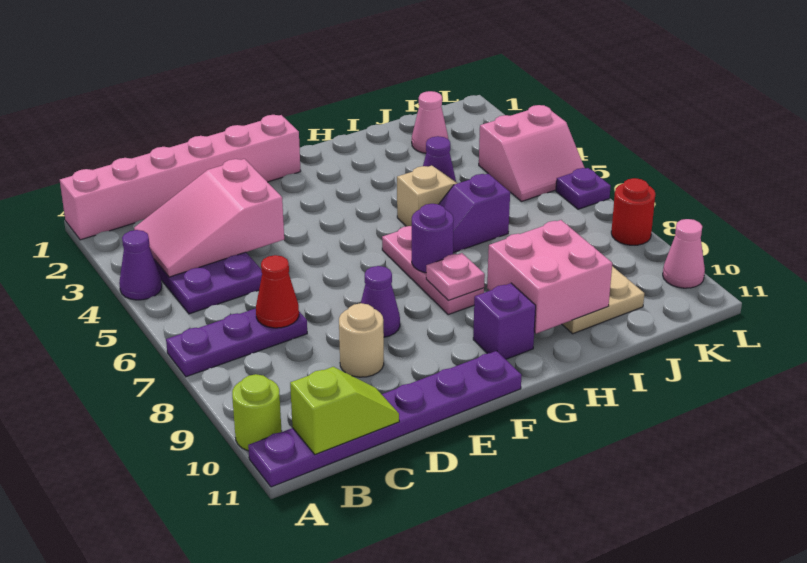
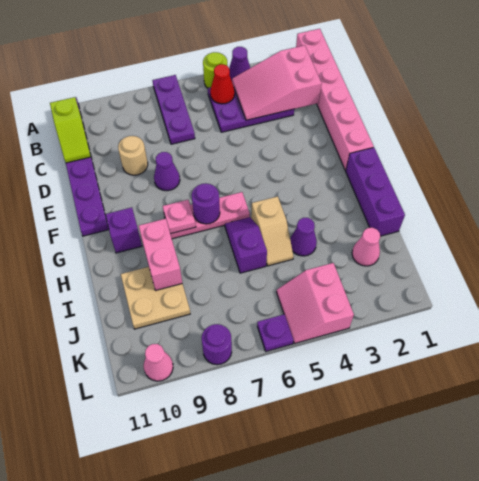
lime round brick A10 level 1 -> lime round brick A5 level 1
pink slope B3:D4 level 2 top D -> pink slope B2:C4 level 2 top 2
red cone C7 level 2 -> red cone B5 level 2
none -> purple brick G1:I1 level 1
pink brick H9:I10 level 2 -> pink brick H9:I9 level 2
red round brick L8 level 1 -> purple round brick L8 level 1

